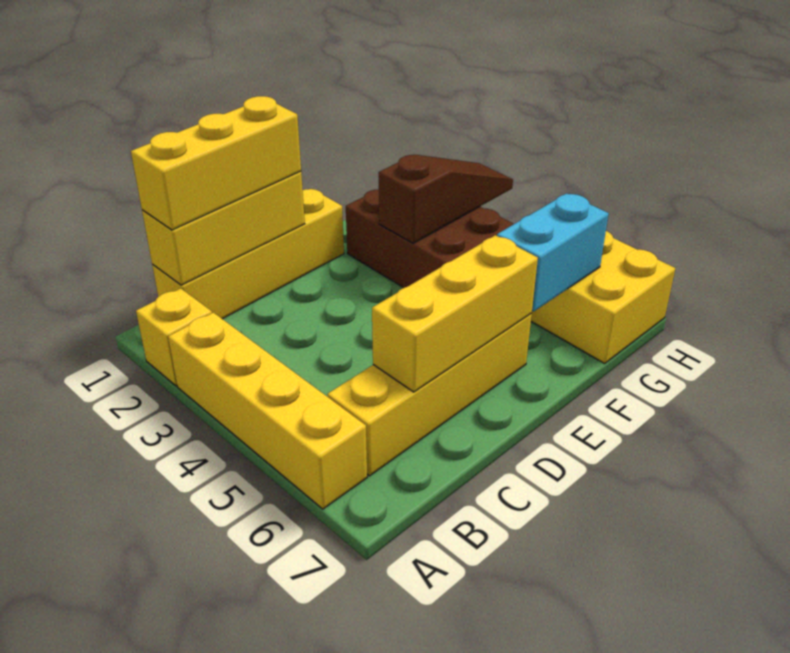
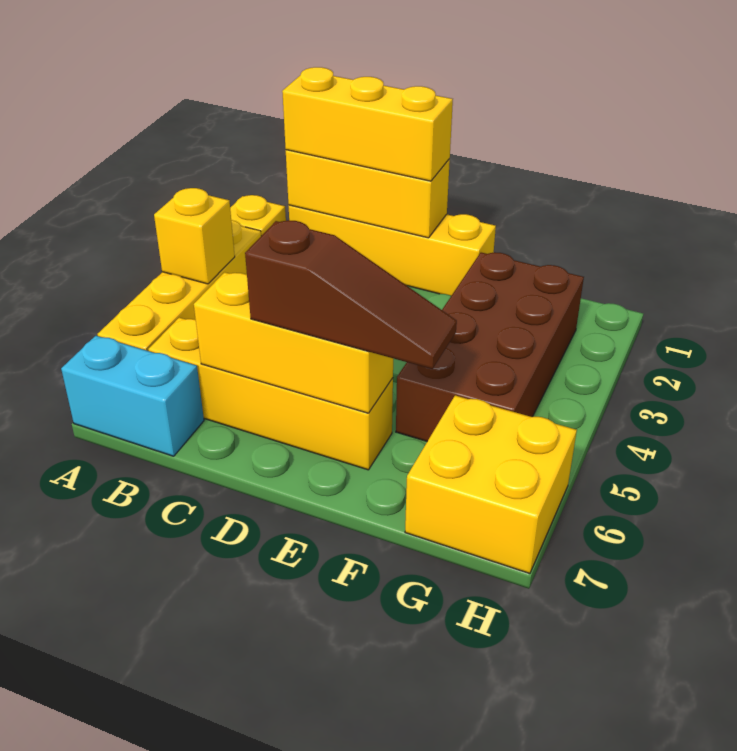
none -> yellow brick A4 level 2
brown slope F3:H3 level 2 top F -> brown slope D6:F6 level 3 top D
cyan brick F6:G6 level 2 -> cyan brick A7:B7 level 1

